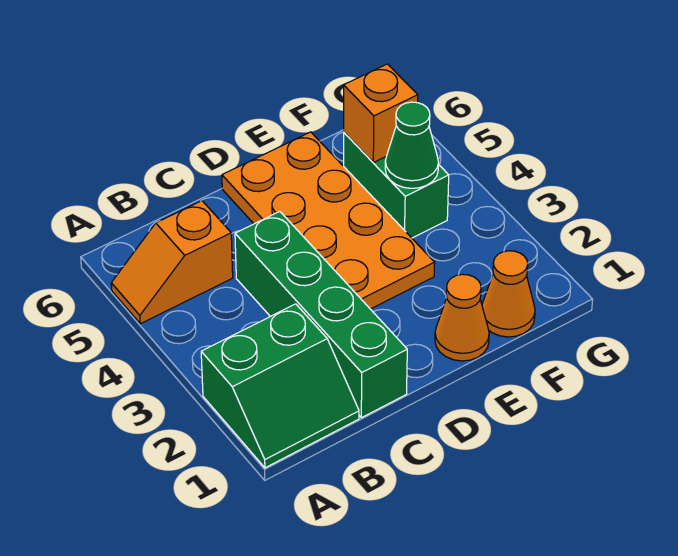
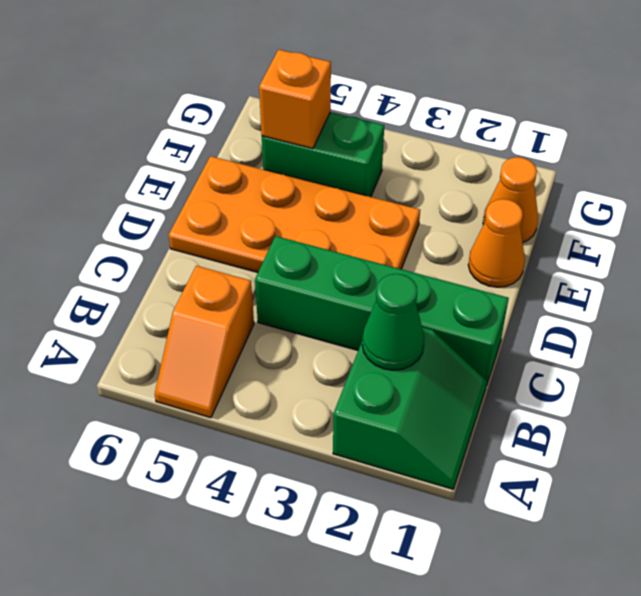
green cone F4 level 2 -> green cone B2 level 2

